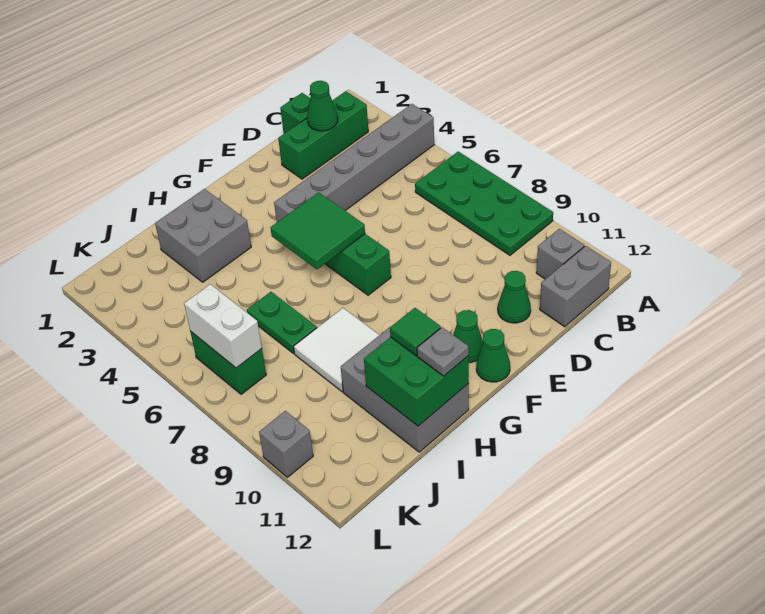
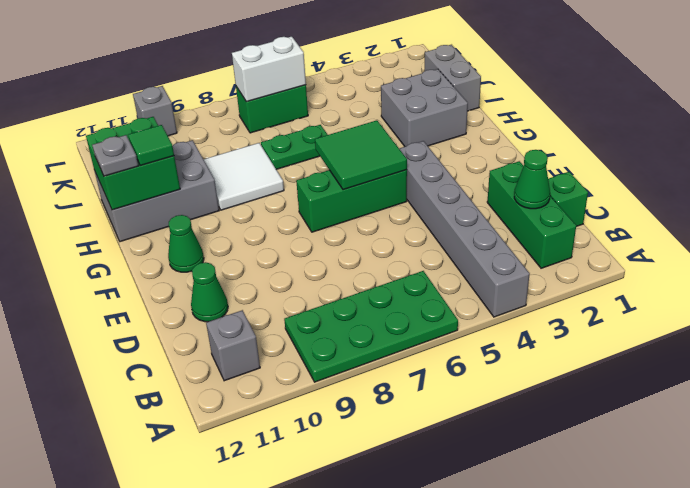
grey brick B12:C12 level 1 -> grey brick I1:J1 level 1
green cone F12 level 1 -> none

